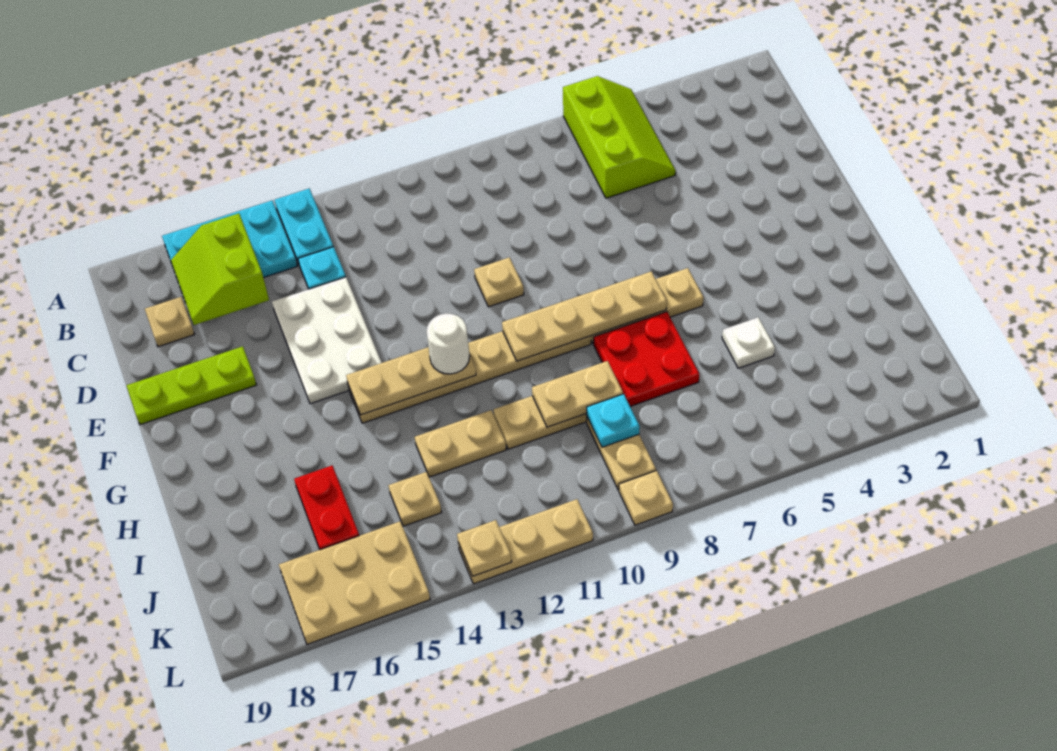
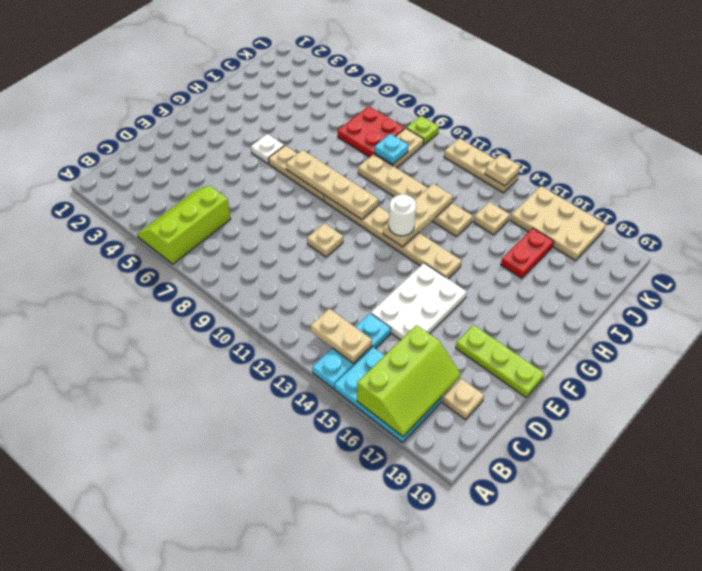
lime slope B16:C17 level 2 top 16 -> lime slope A16:C17 level 2 top 16
tan plate G12:G14 level 2 -> tan plate G12:I12 level 2
red plate H7:I8 level 1 -> red plate J7:K8 level 1
white plate I5 level 1 -> white plate G5 level 1
tan plate I9:I10 level 2 -> tan plate B13:B14 level 2
tan plate L9 level 1 -> lime plate L9 level 1

